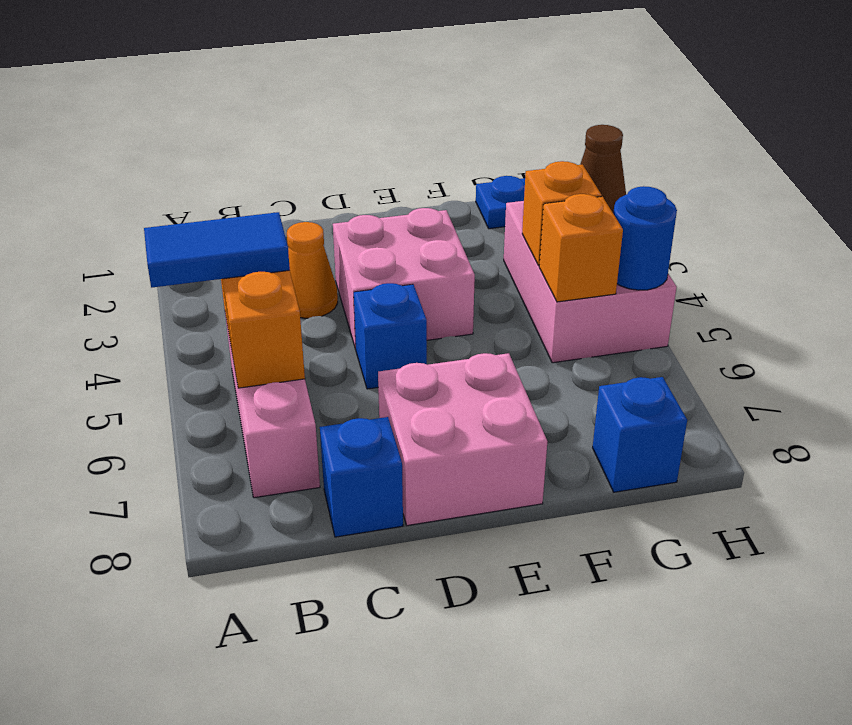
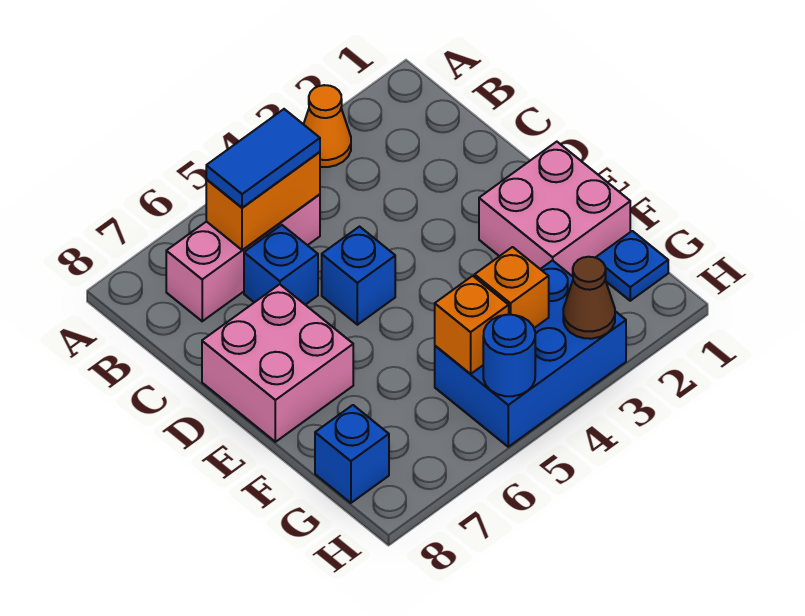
blue tile A5:B5 level 3 -> blue tile B5:B6 level 3
orange cone C3 level 1 -> orange cone A3 level 1
blue brick C8 level 1 -> blue brick C6 level 1
pink brick D3:E4 level 1 -> pink brick E1:F2 level 1
pink brick G3:H5 level 1 -> blue brick G3:H5 level 1

